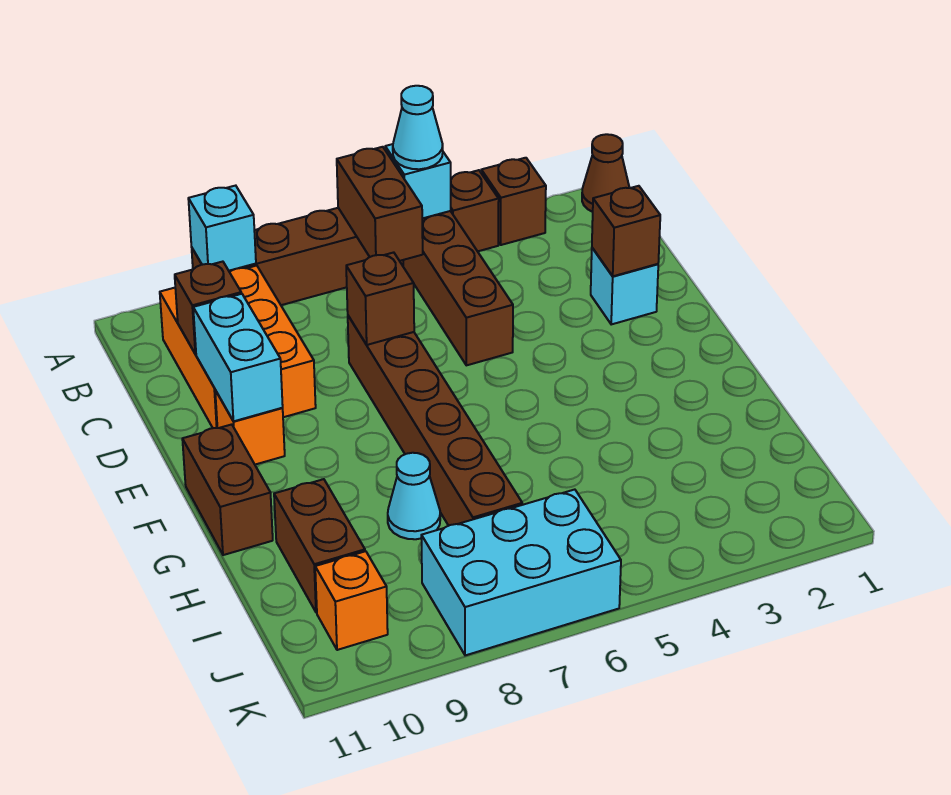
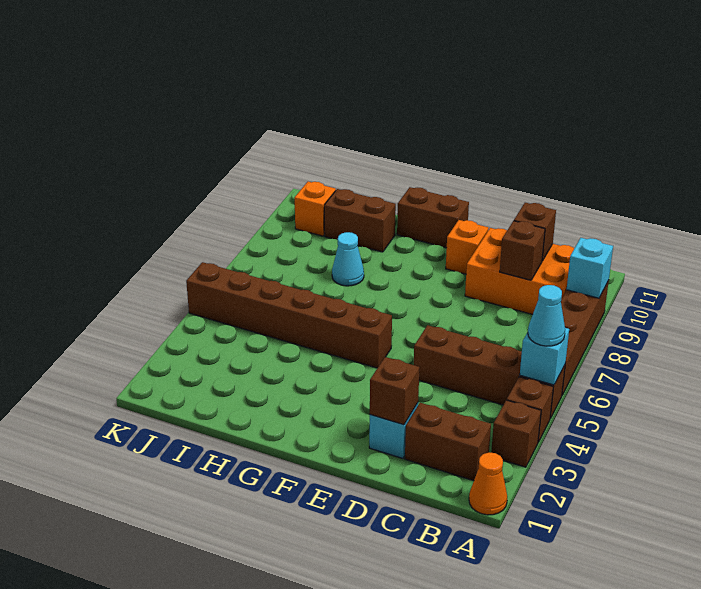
brown cone A1 level 1 -> orange cone A1 level 1
brown brick A6:B6 level 2 -> brown brick B2:C2 level 1
brown brick D7:I7 level 1 -> brown brick F5:K5 level 1
brown brick D7 level 2 -> brown brick C9 level 2
cyan brick D10:E10 level 2 -> none
cyan brick J6:K8 level 1 -> none

